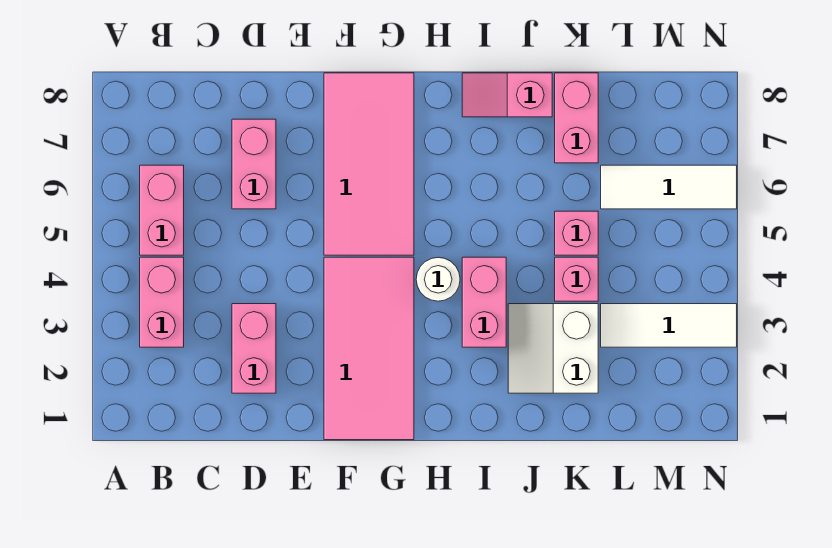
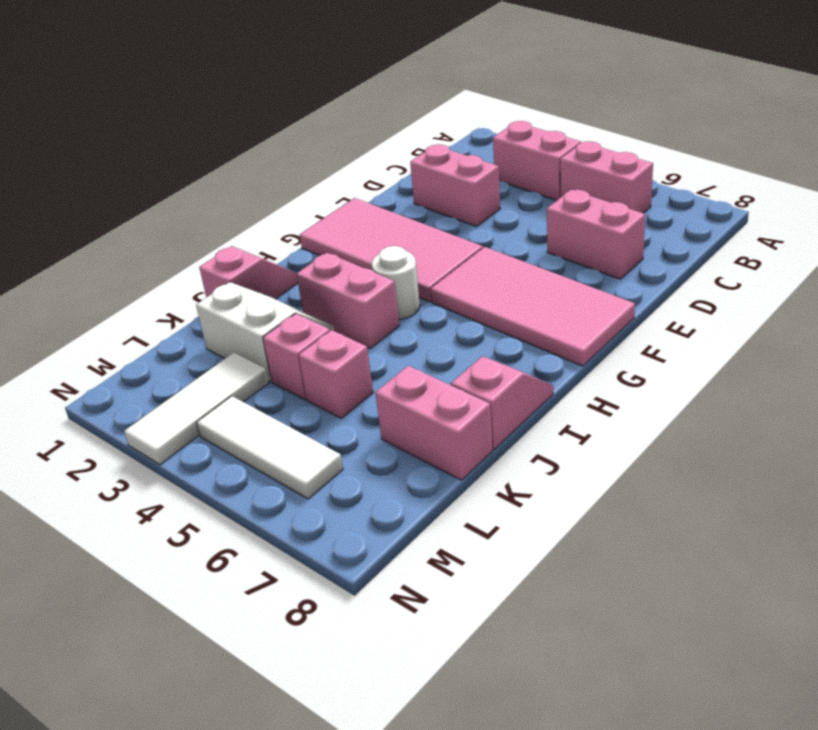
none -> pink slope I1:J1 level 1 top J
white tile L6:N6 level 1 -> white tile M4:M6 level 1

